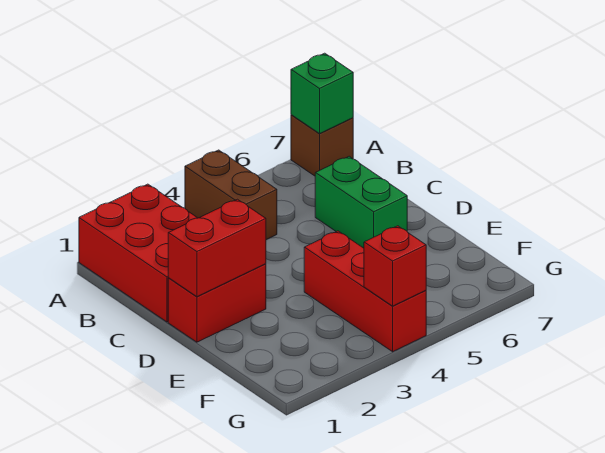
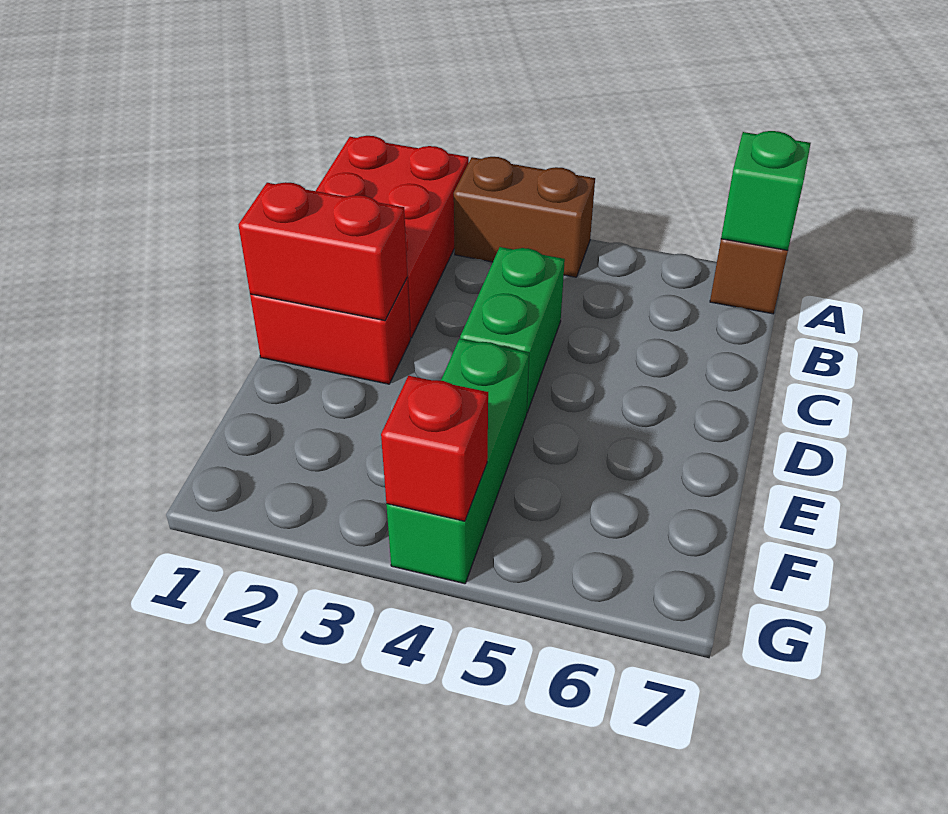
brown brick A4:B4 level 1 -> brown brick A3:A4 level 1
green brick C6:D6 level 1 -> green brick C4:D4 level 1
red brick E4:G4 level 1 -> green brick E4:G4 level 1

